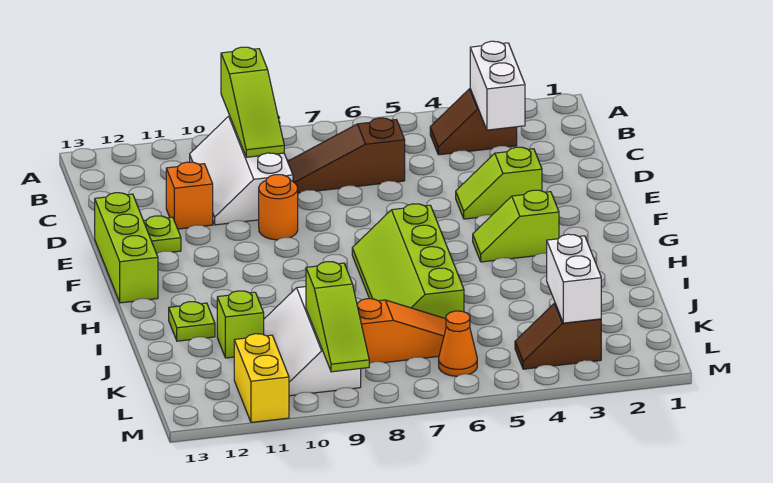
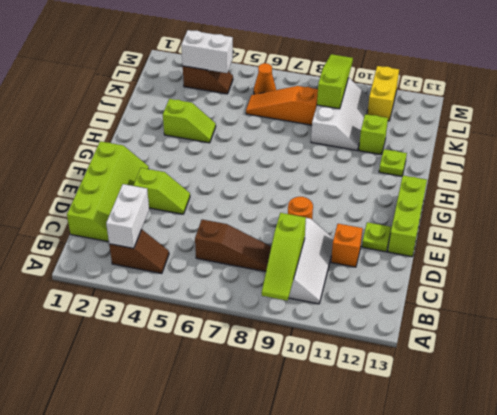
lime slope A9:C9 level 2 top A -> lime slope A9:C9 level 2 top C
lime slope G3:G4 level 1 top 3 -> lime slope I3:I4 level 1 top 3
lime slope G6:J7 level 1 top 6 -> lime slope C1:F2 level 1 top 1
white brick K3:L3 level 2 -> white brick L3:L4 level 2

